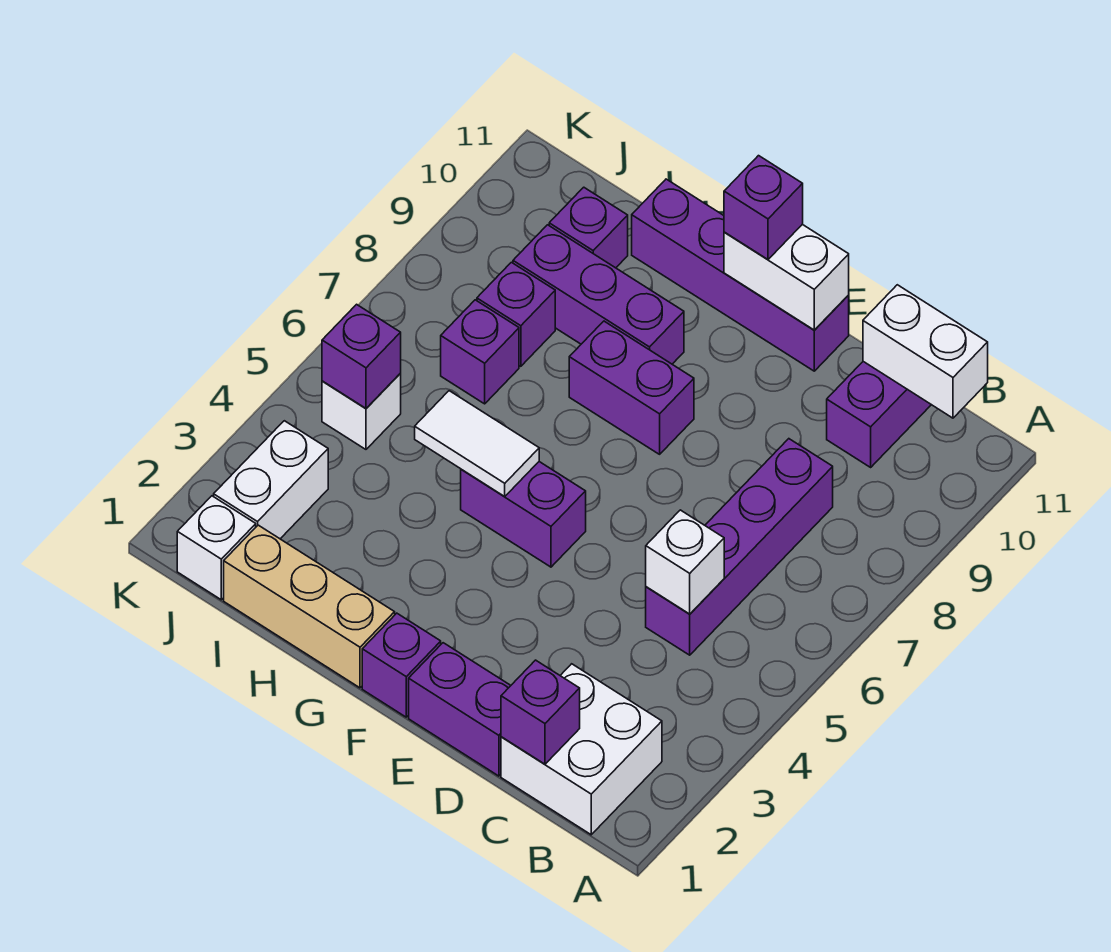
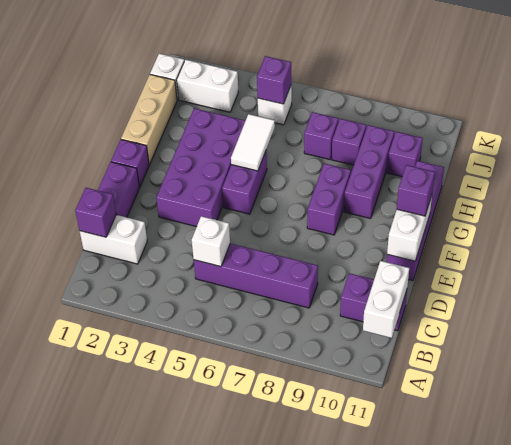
white brick B1:C2 level 1 -> white brick C1:C2 level 1
none -> purple brick E3:H4 level 1

